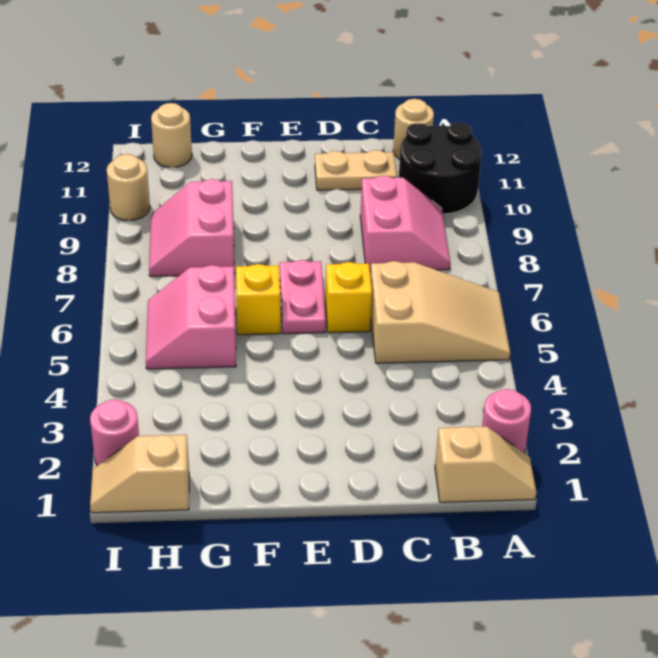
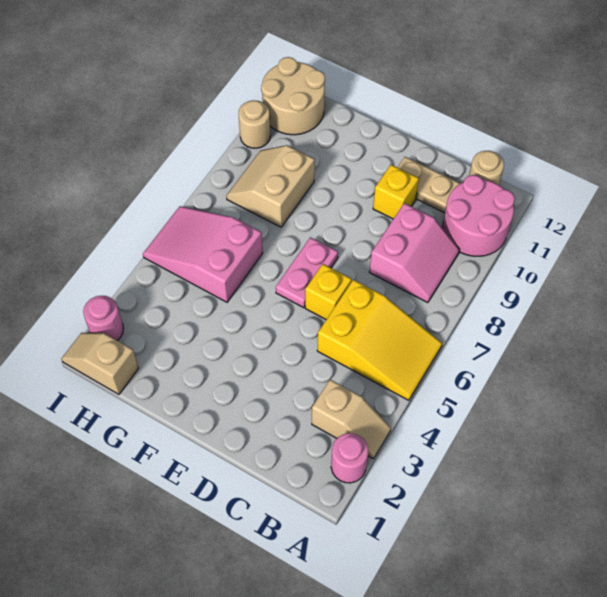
tan slope A1:B1 level 1 top B -> tan slope A3:B3 level 1 top B
tan slope A5:C6 level 1 top C -> yellow slope A5:C6 level 1 top C
black round brick A10:B11 level 1 -> pink round brick A10:B11 level 1
yellow brick F6 level 1 -> yellow brick D10 level 1
pink slope G5:H6 level 1 top G -> pink slope G5:I6 level 1 top G
pink slope G8:H9 level 1 top G -> tan slope G8:H9 level 1 top G
tan round brick H12 level 1 -> tan round brick H11:I12 level 1

